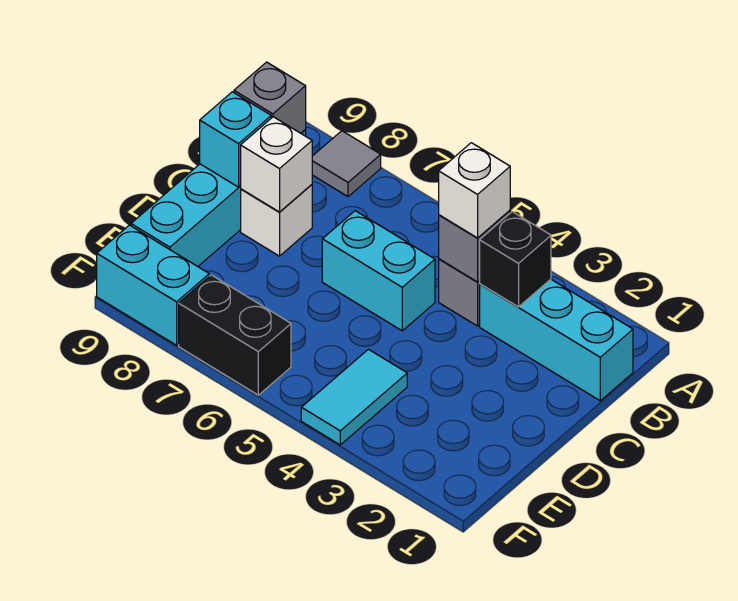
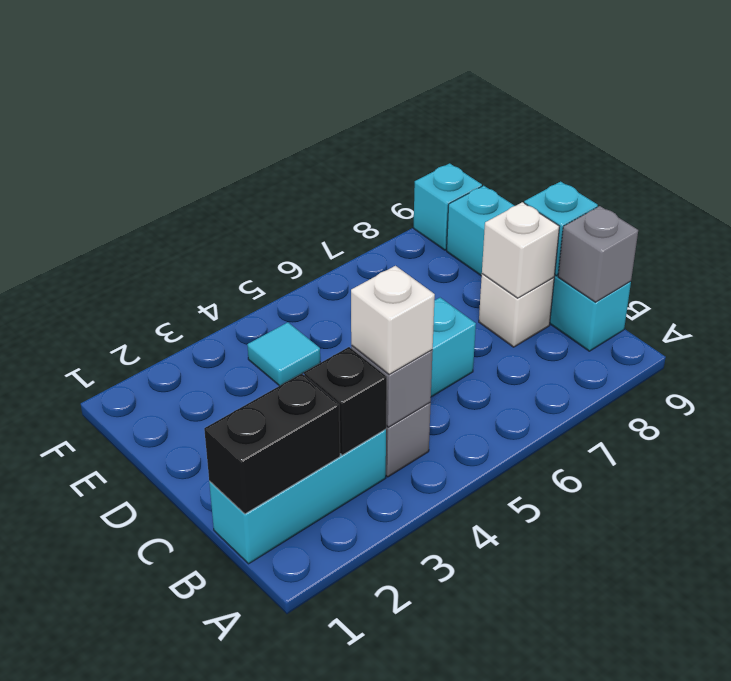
grey tile A8 level 1 -> none
cyan tile E4:F4 level 1 -> cyan tile E4 level 1
black brick F6:F7 level 1 -> black brick B1:B2 level 2
cyan brick F8:F9 level 1 -> cyan brick F9 level 1

